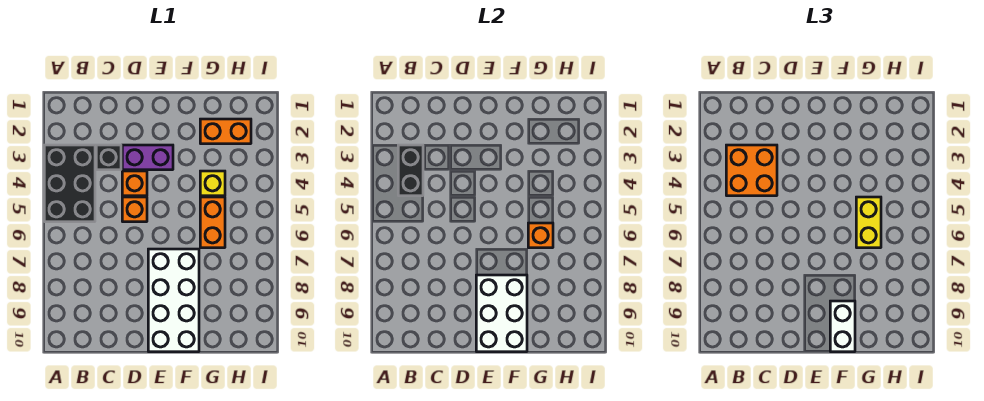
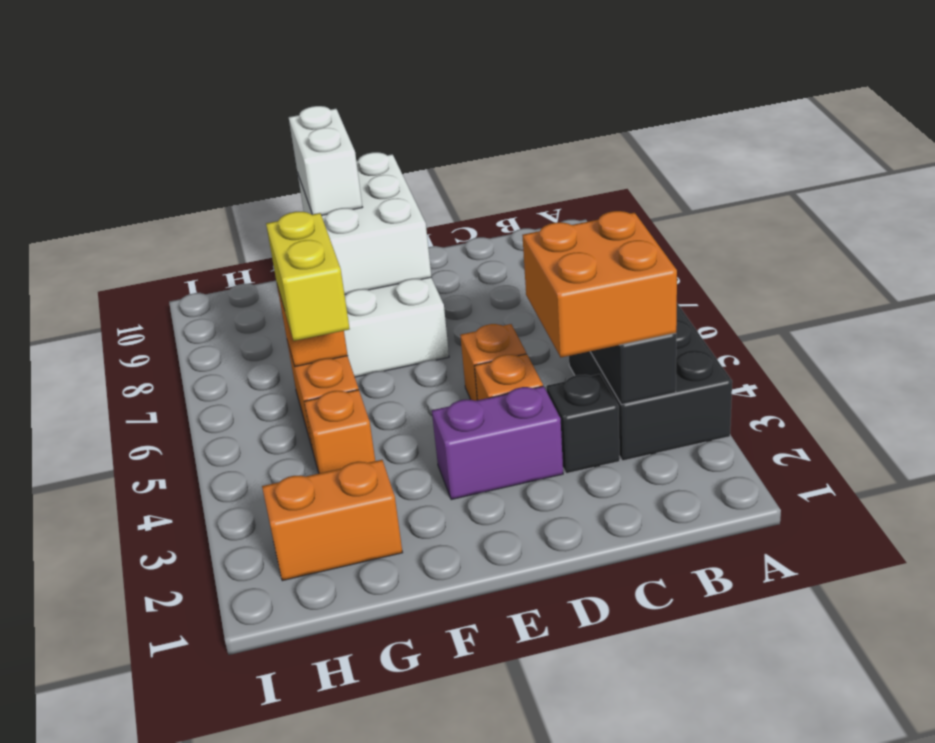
yellow brick G4 level 1 -> orange brick G4 level 1

